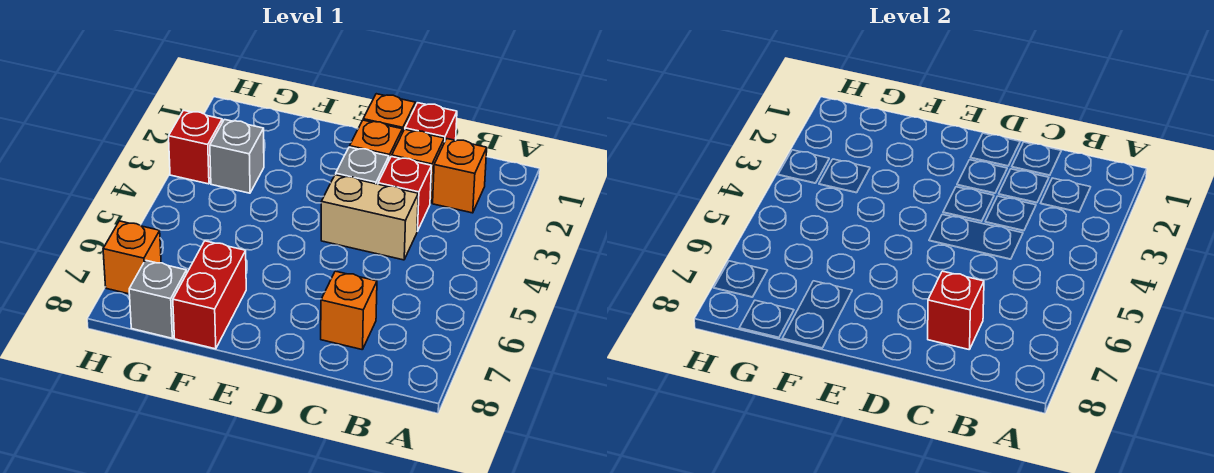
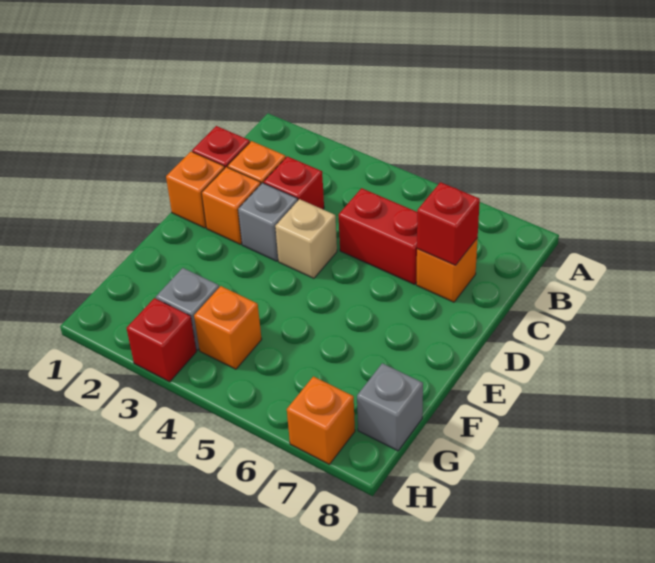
orange brick B2 level 1 -> orange brick G4 level 1
tan brick C4:D4 level 1 -> tan brick D4 level 1
red brick F7:F8 level 1 -> red brick C5:C6 level 1

